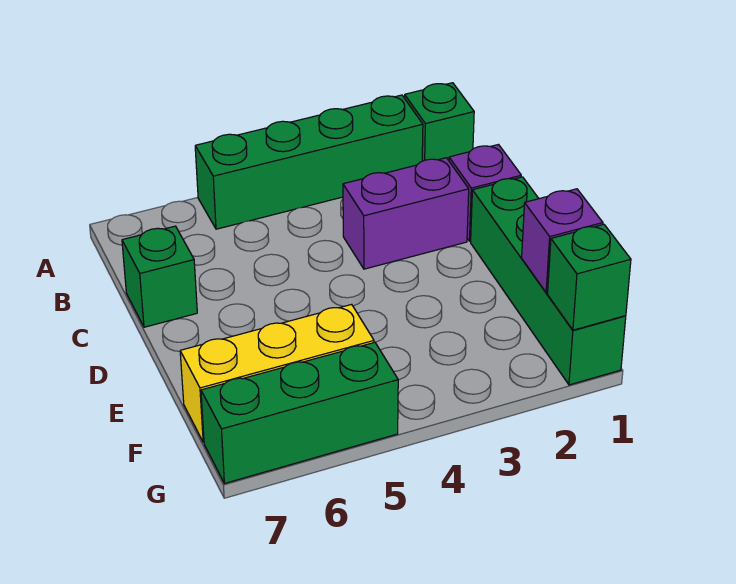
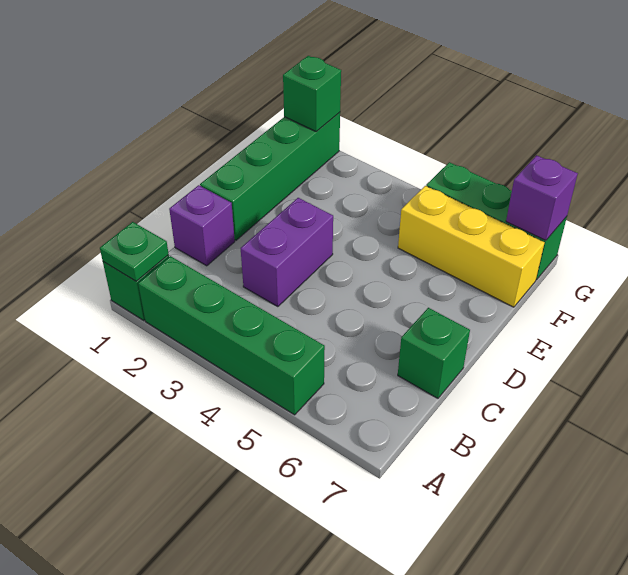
none -> green plate A1 level 2
purple brick C2:C3 level 1 -> purple brick C3:D3 level 1
purple brick F1 level 2 -> purple brick G7 level 2

